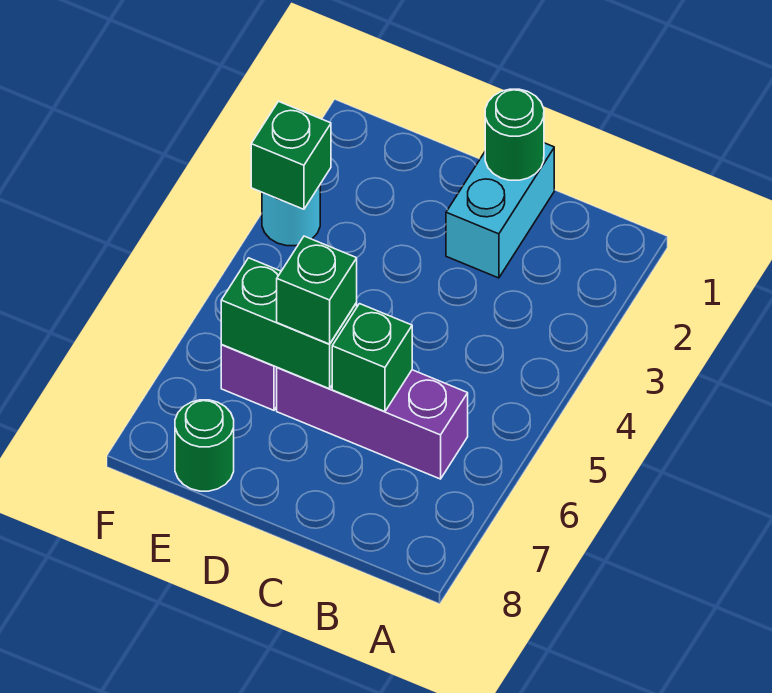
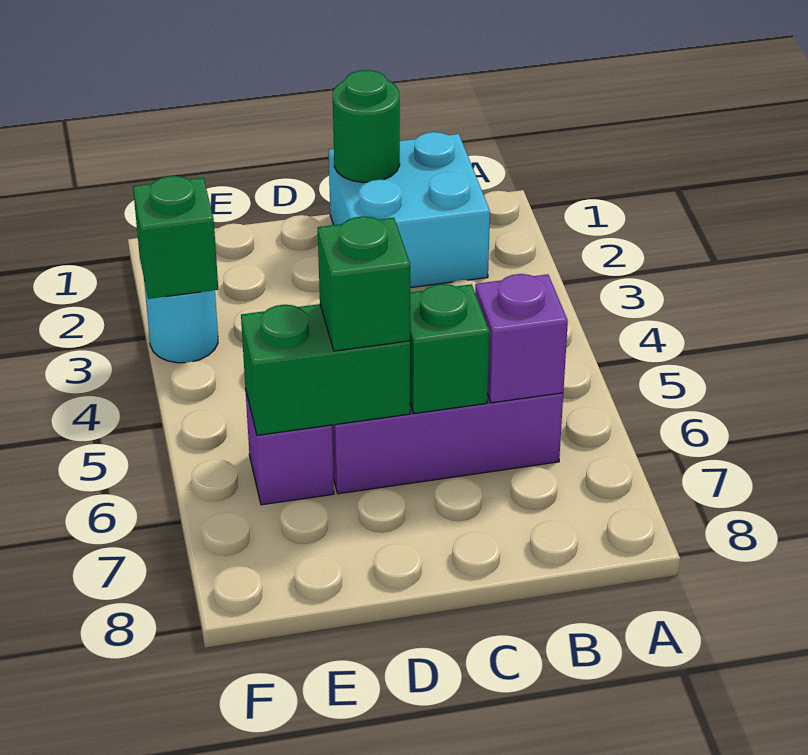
none -> purple brick B6 level 2
cyan brick C1:C2 level 1 -> cyan brick B1:C2 level 1
green round brick E8 level 1 -> none

